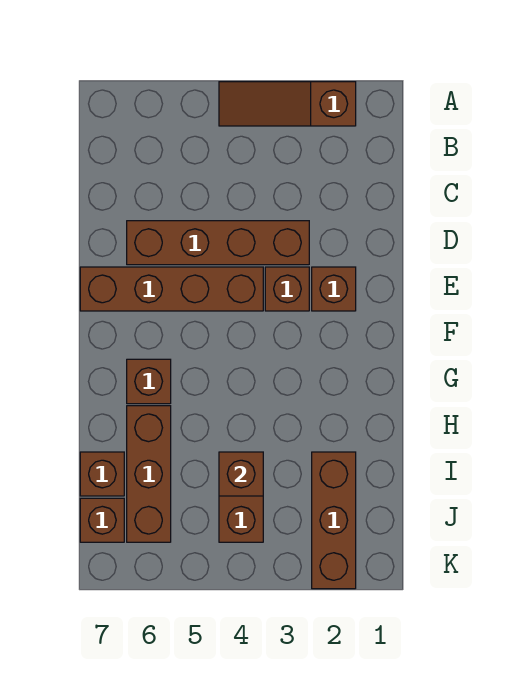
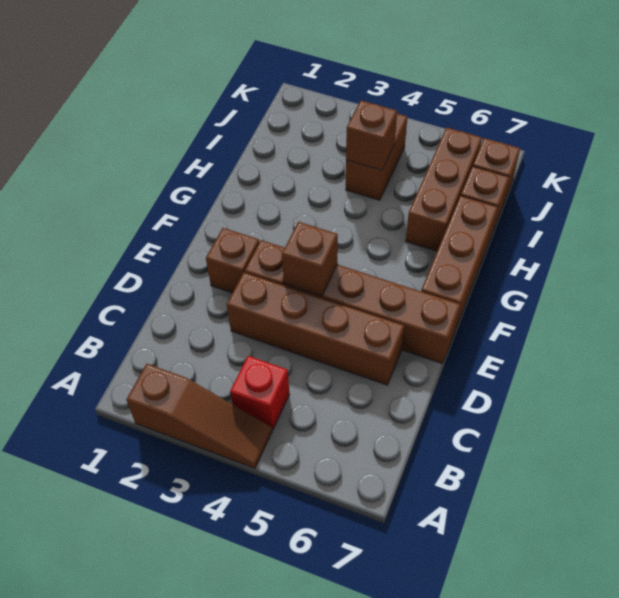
none -> red brick B4 level 1
brown brick G6 level 1 -> brown brick E4 level 2
brown brick I2:K2 level 1 -> brown brick F7:H7 level 1

